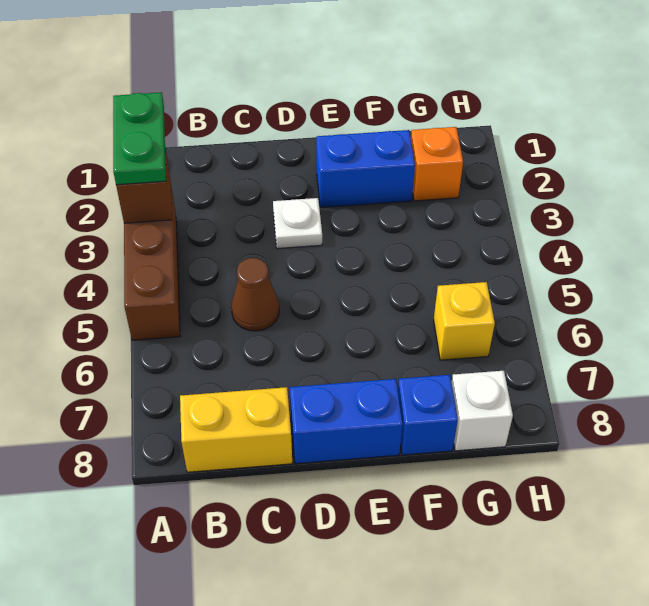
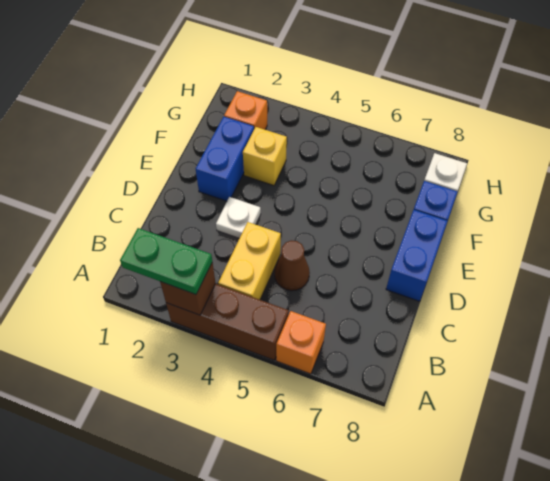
none -> orange brick A6 level 1
yellow brick B8:C8 level 1 -> yellow brick B4:C4 level 1
yellow brick G6 level 1 -> yellow brick F3 level 1

